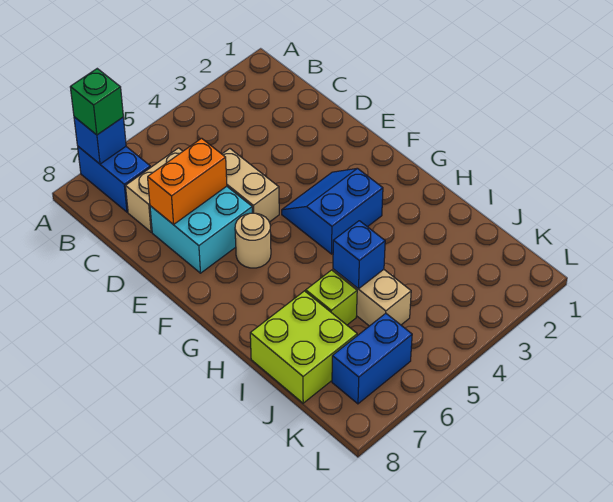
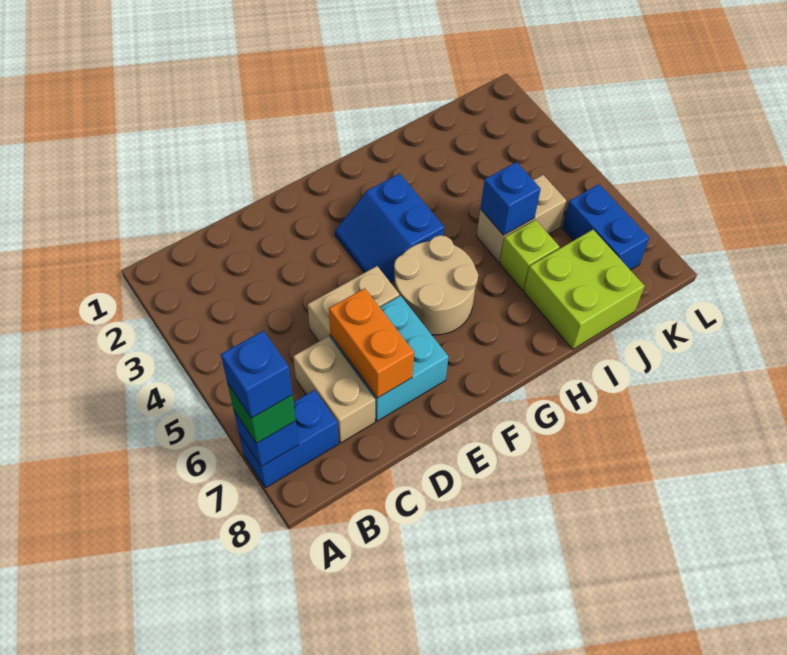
none -> blue brick A7 level 4
tan round brick F6 level 1 -> tan round brick F5:G6 level 1

